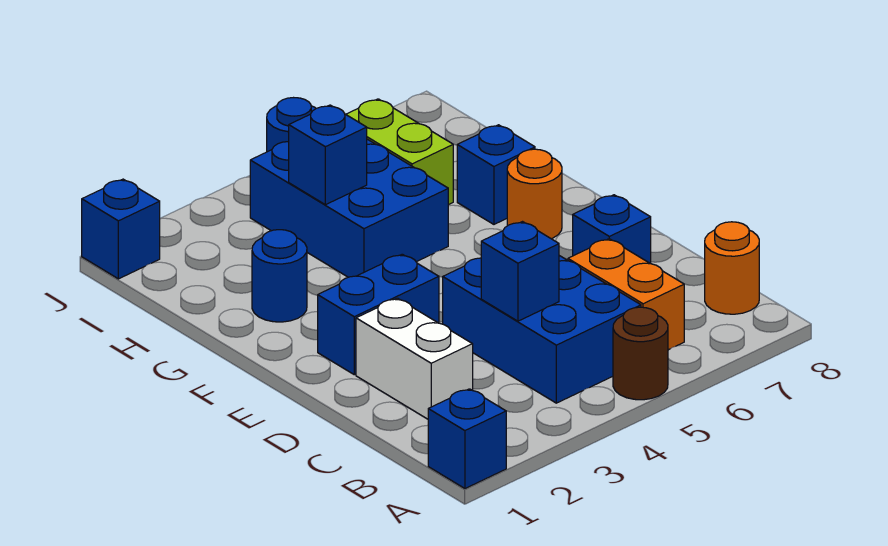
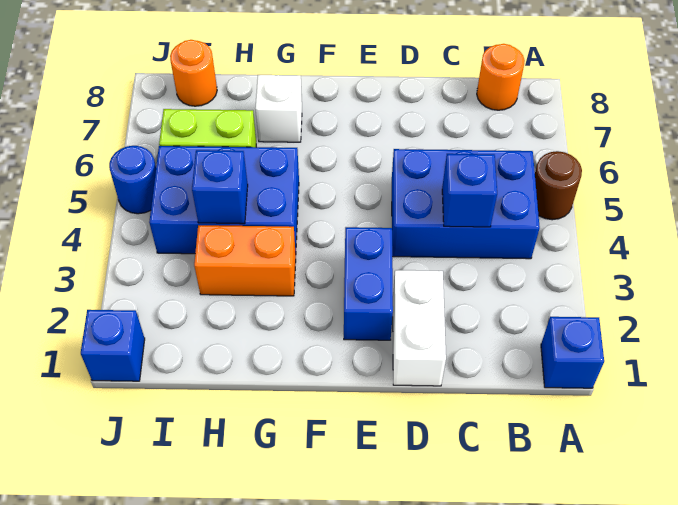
orange brick B6:C6 level 1 -> orange brick G3:H3 level 1
white brick C2:D2 level 1 -> white brick D1:D2 level 1
blue brick D7 level 1 -> none
orange round brick F7 level 1 -> orange round brick I8 level 1
blue round brick G2 level 1 -> none
blue brick G7 level 1 -> white brick G7 level 1

